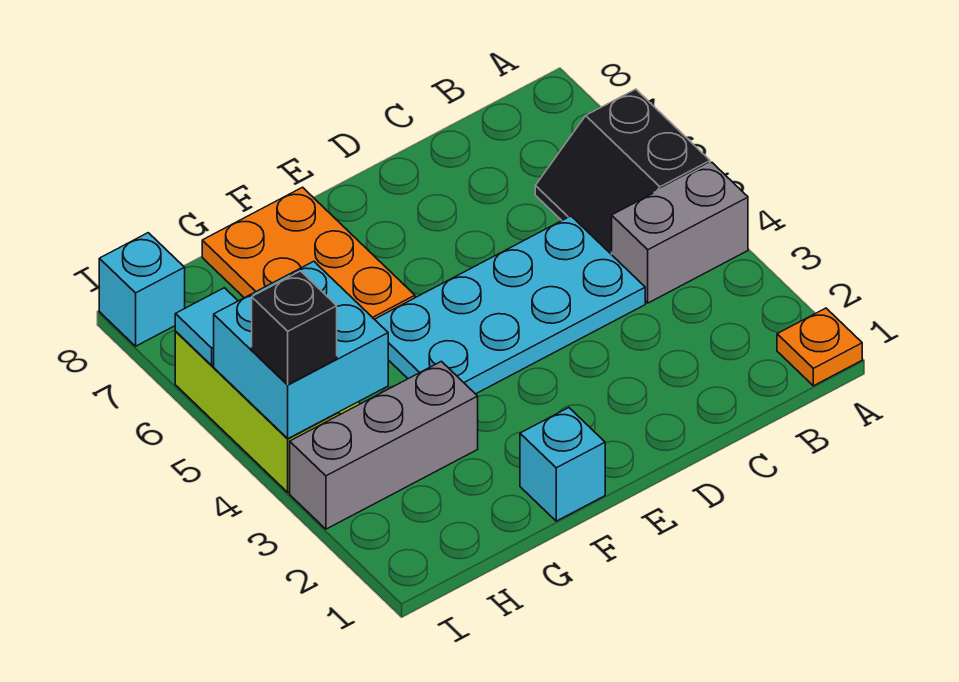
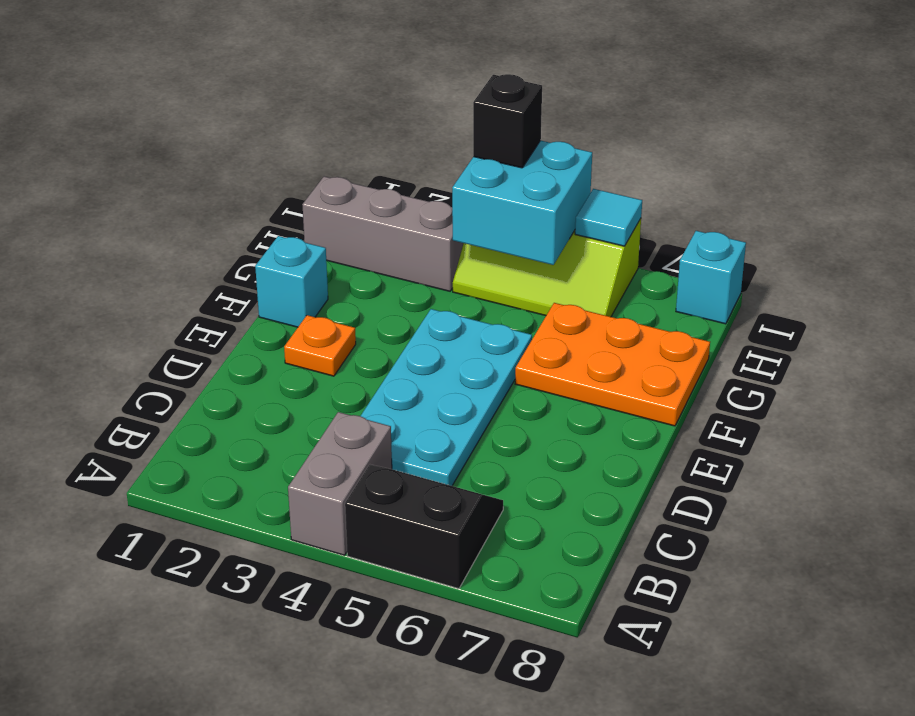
orange plate A1 level 1 -> orange plate E2 level 1
grey brick G3:I3 level 1 -> grey brick H1:H3 level 1

